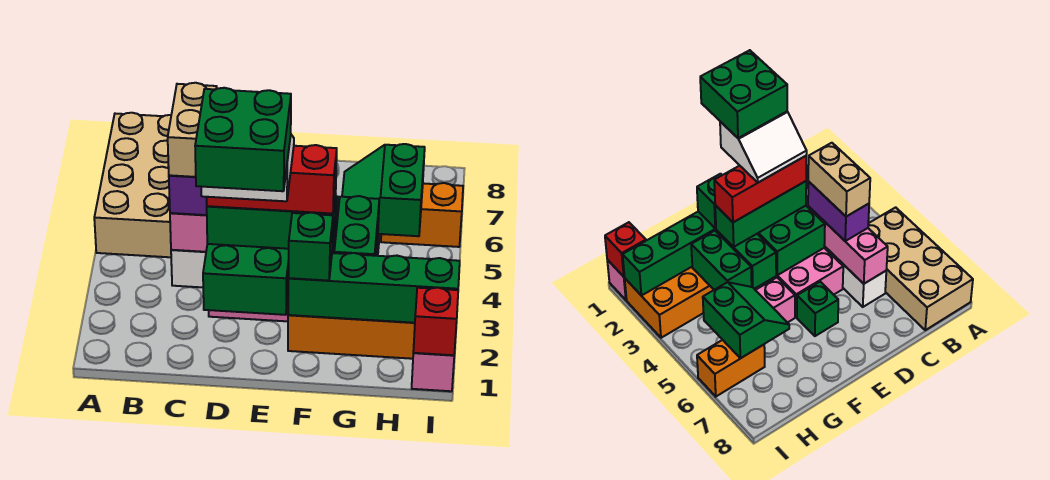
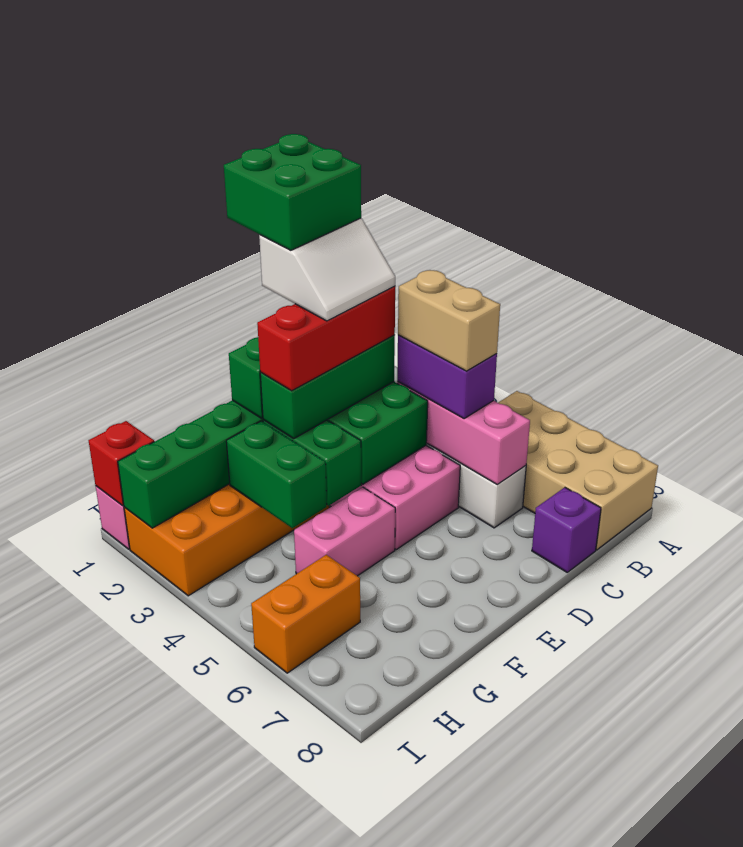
none -> purple brick C8 level 1
green brick E6 level 1 -> none
green slope G5:H6 level 2 top H -> none

